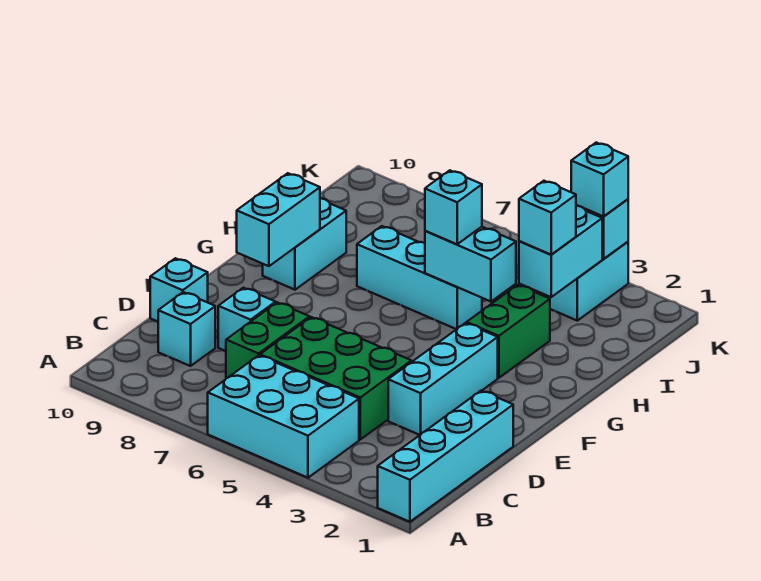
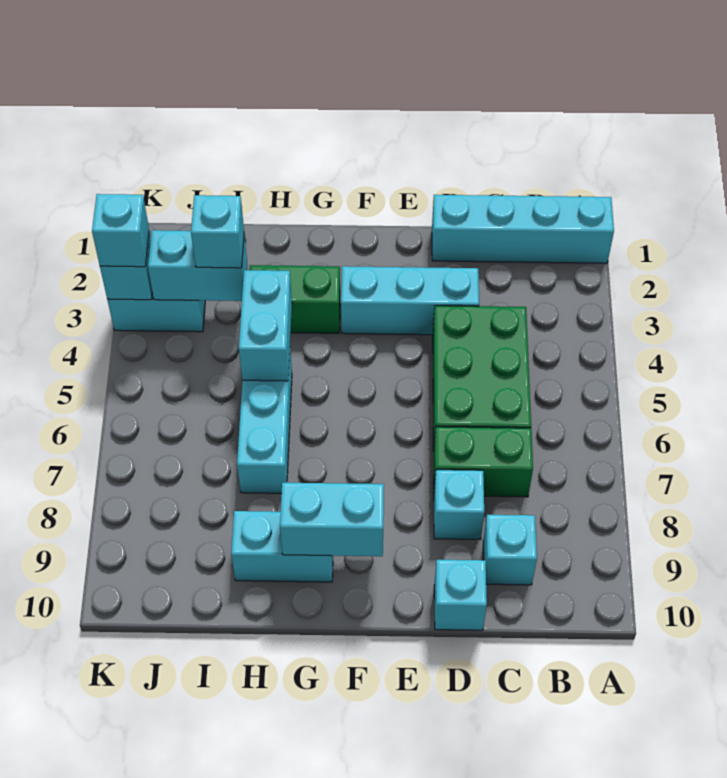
cyan brick A4:B6 level 1 -> none
cyan brick H5 level 3 -> none

